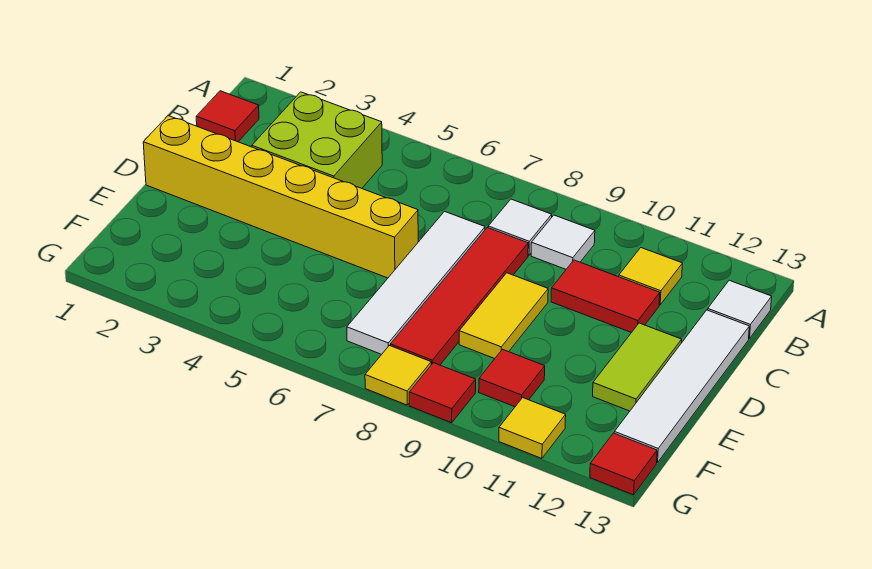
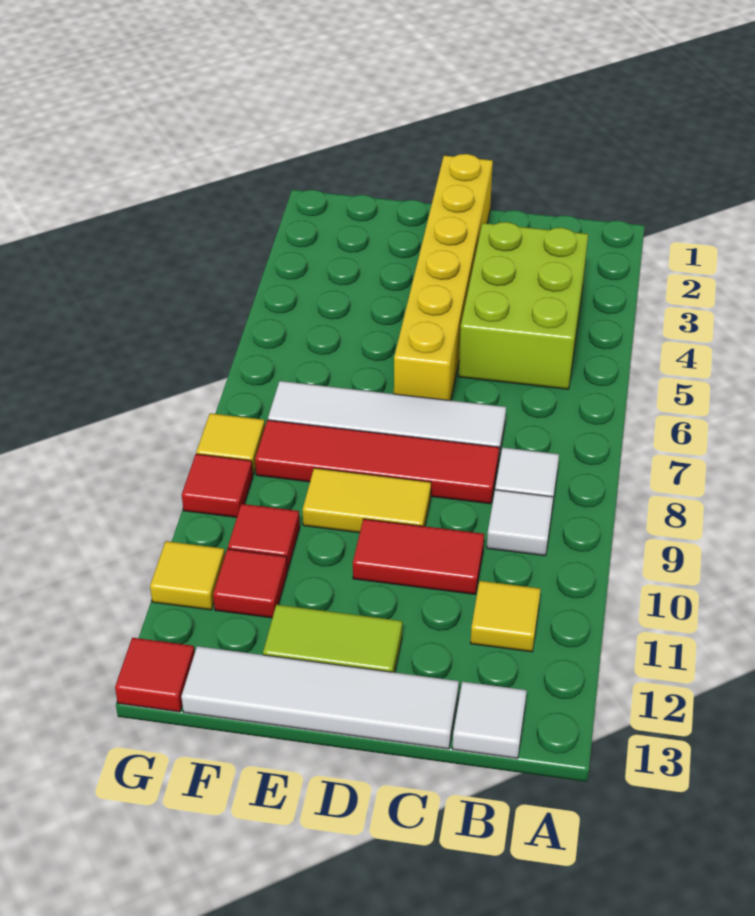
red tile B1 level 1 -> red tile F11 level 1
lime brick B3:C4 level 1 -> lime brick B3:C5 level 1
red tile C10:C11 level 1 -> red tile C10:D10 level 1

